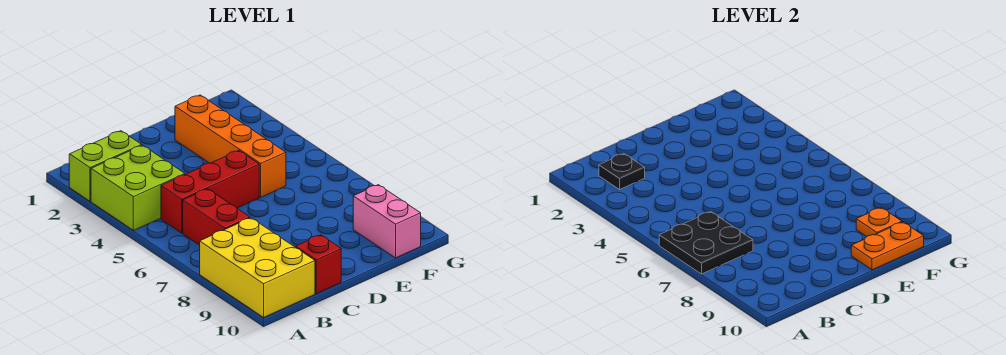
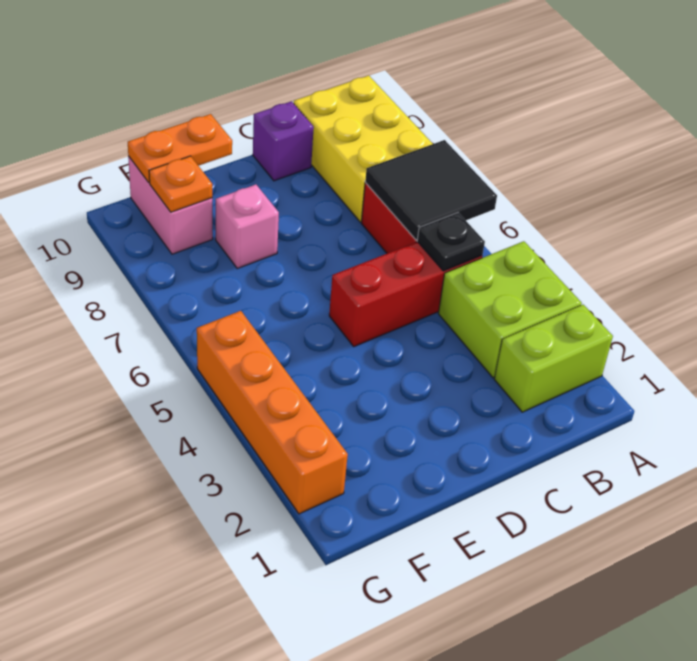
black plate A6:B7 level 2 -> black tile A6:B7 level 2
black plate B2 level 2 -> black plate B5 level 2
red brick C10 level 1 -> purple brick C10 level 1
orange brick E2:E5 level 1 -> orange brick G2:G5 level 1
none -> pink brick E8 level 1

